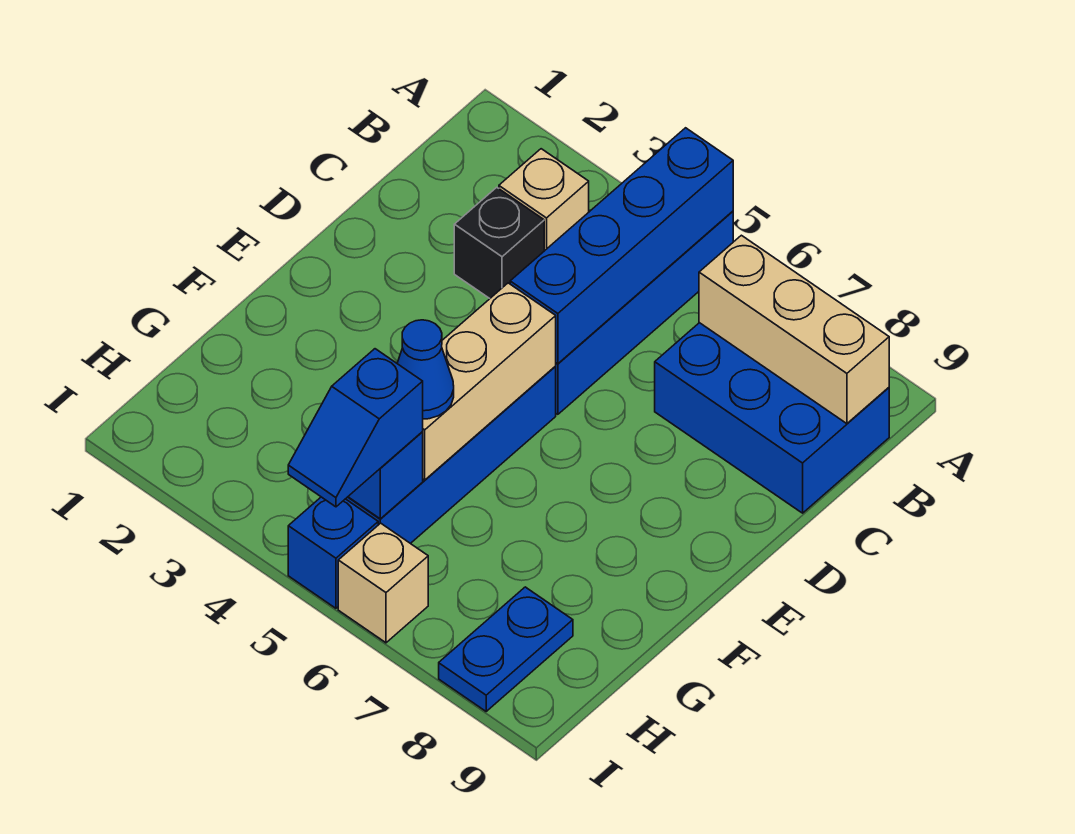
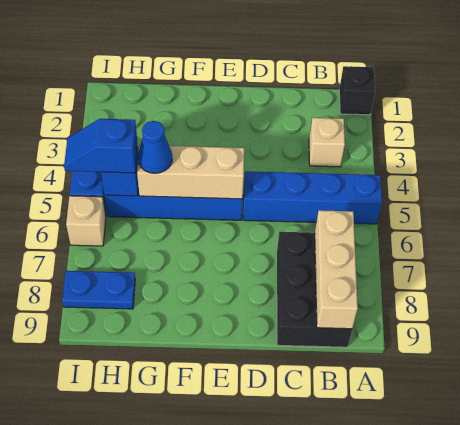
blue brick A5:D5 level 2 -> none
blue brick B7:C9 level 1 -> black brick B7:C9 level 1
black brick C3 level 1 -> black brick A1 level 1

